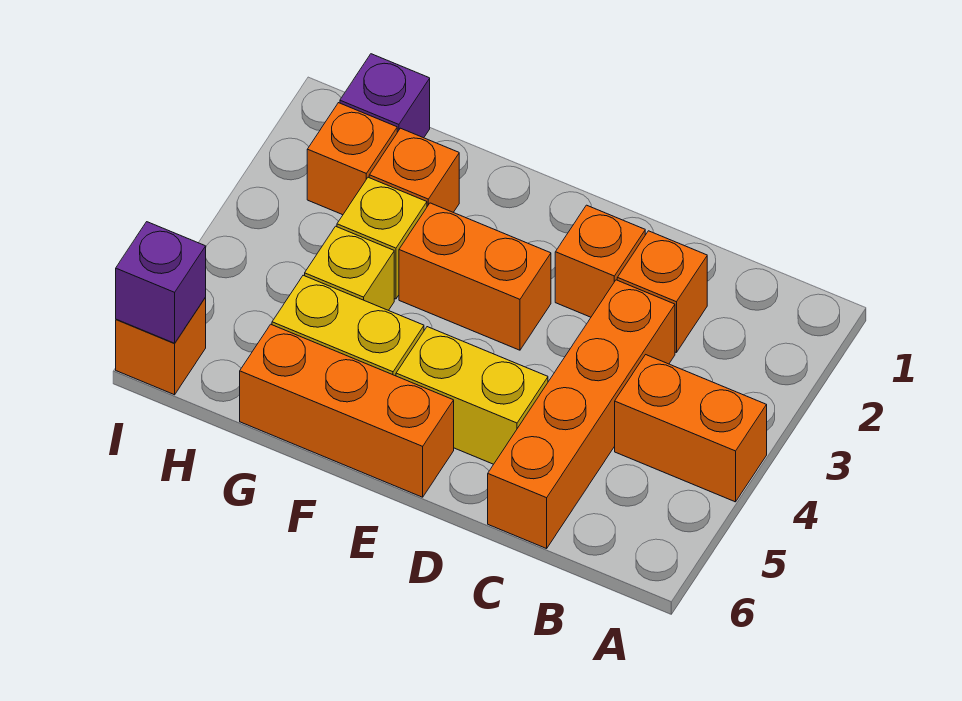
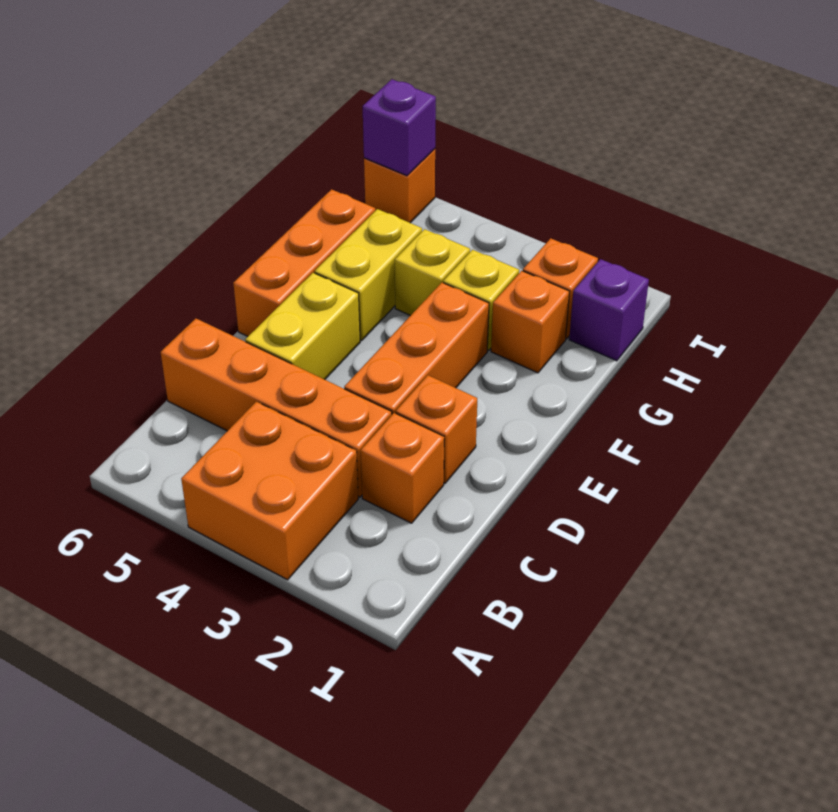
orange brick A4:B4 level 1 -> orange brick A3:B4 level 1
orange brick E3:F3 level 1 -> orange brick D3:F3 level 1

